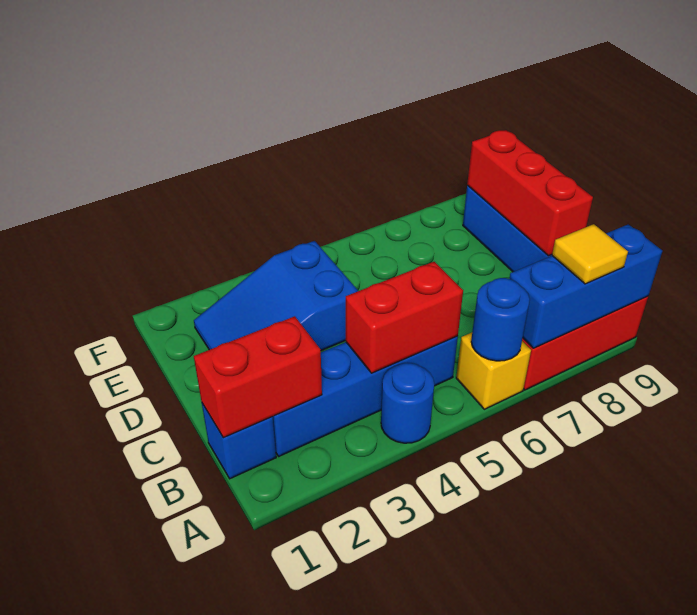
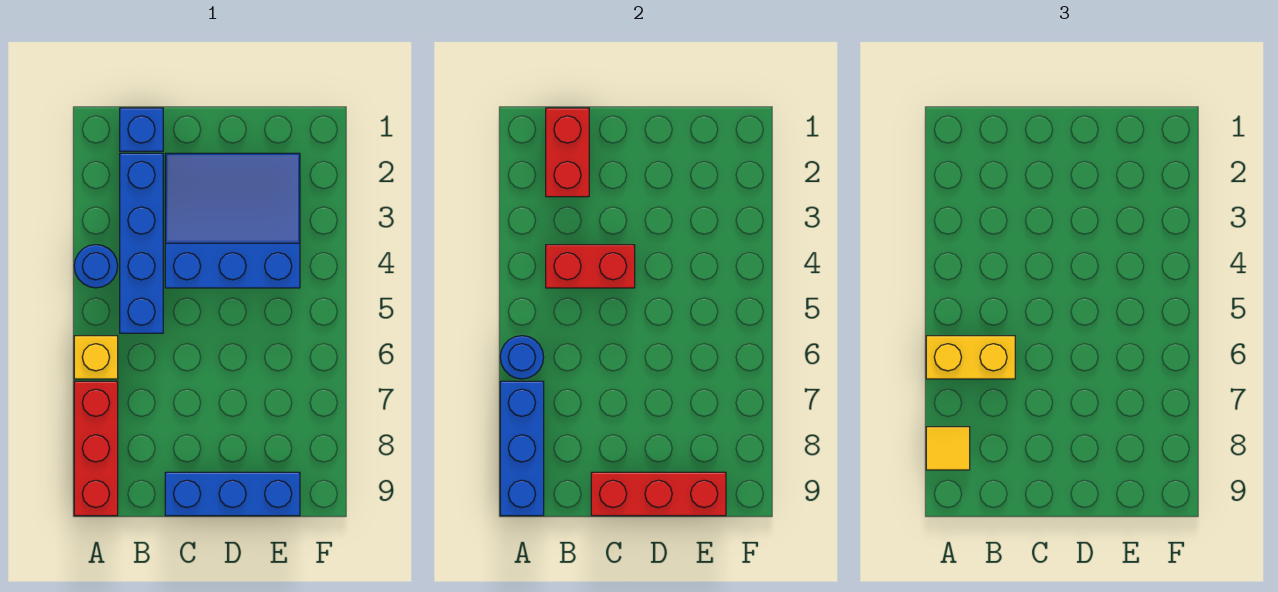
none -> yellow brick A6:B6 level 3
red brick B4:B5 level 2 -> red brick B4:C4 level 2
blue slope D2:E4 level 1 top 4 -> blue slope C2:E4 level 1 top 4

